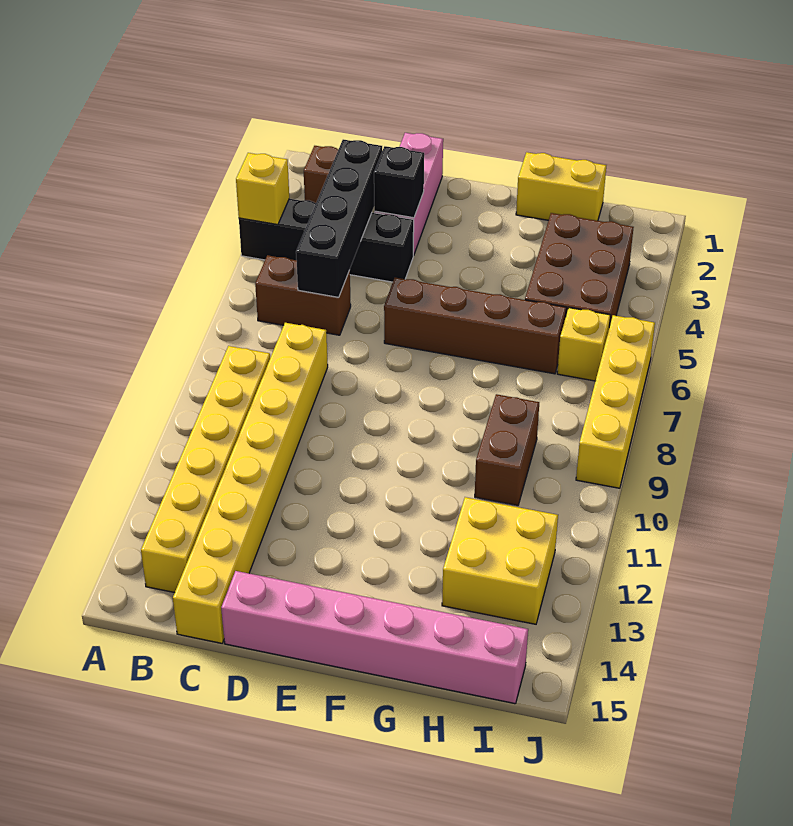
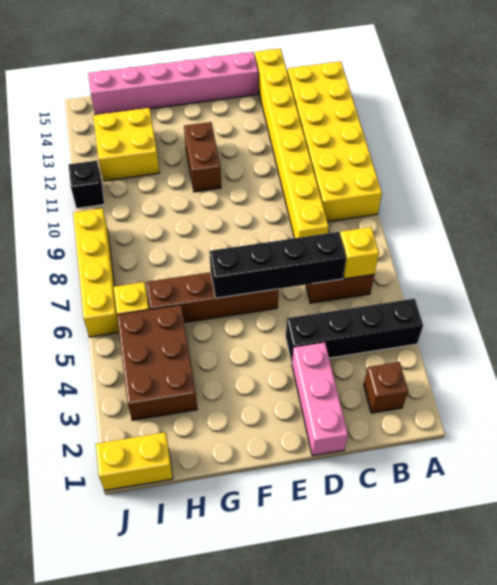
yellow brick A4 level 2 -> yellow brick B6 level 2
yellow brick B9:B14 level 1 -> yellow brick A9:B14 level 1
black brick C3:C6 level 2 -> black brick C6:F6 level 2
black brick D3 level 2 -> black brick J11 level 1
yellow brick G1:H1 level 1 -> yellow brick I1:J1 level 1
brown brick H9:H10 level 1 -> brown brick F11:F12 level 1

